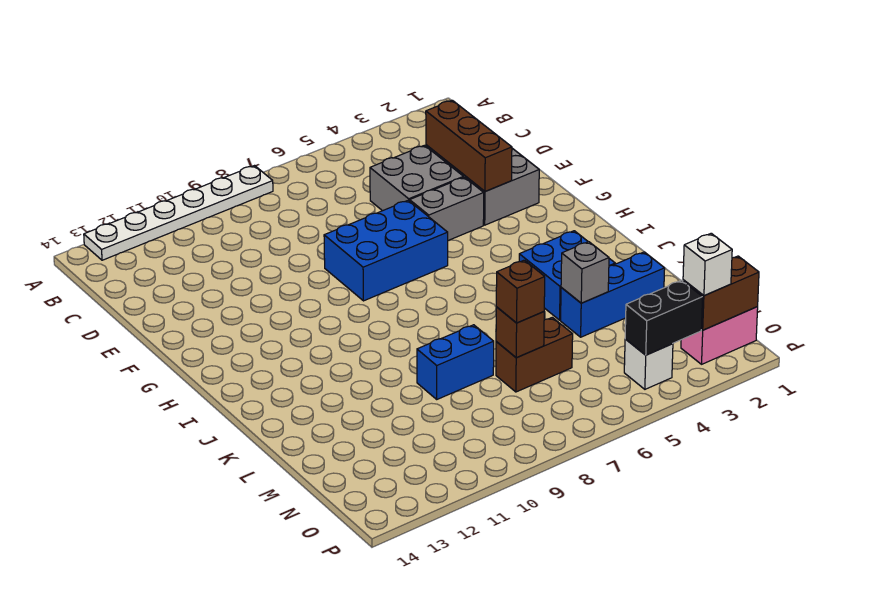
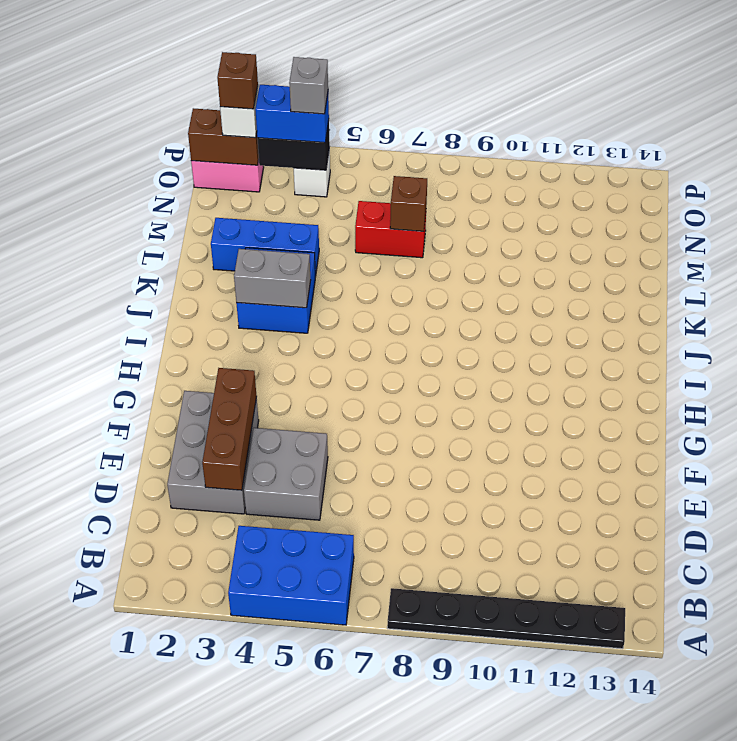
white plate A8:A13 level 1 -> black plate A8:A13 level 1
grey brick F4:F5 level 1 -> grey brick J3:J4 level 2
blue brick F6:G8 level 1 -> blue brick A4:B6 level 1
grey brick L4 level 2 -> grey brick O4 level 4
blue brick L8:L9 level 1 -> blue brick O3:O4 level 3
brown brick M6:M7 level 1 -> red brick M6:M7 level 1
brown brick M7 level 3 -> brown brick O2 level 4

